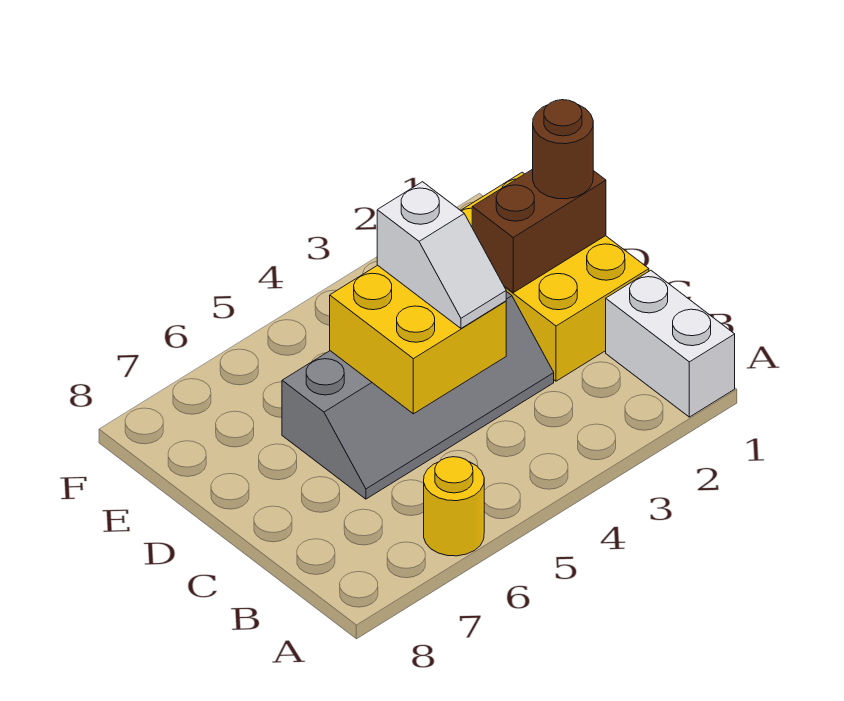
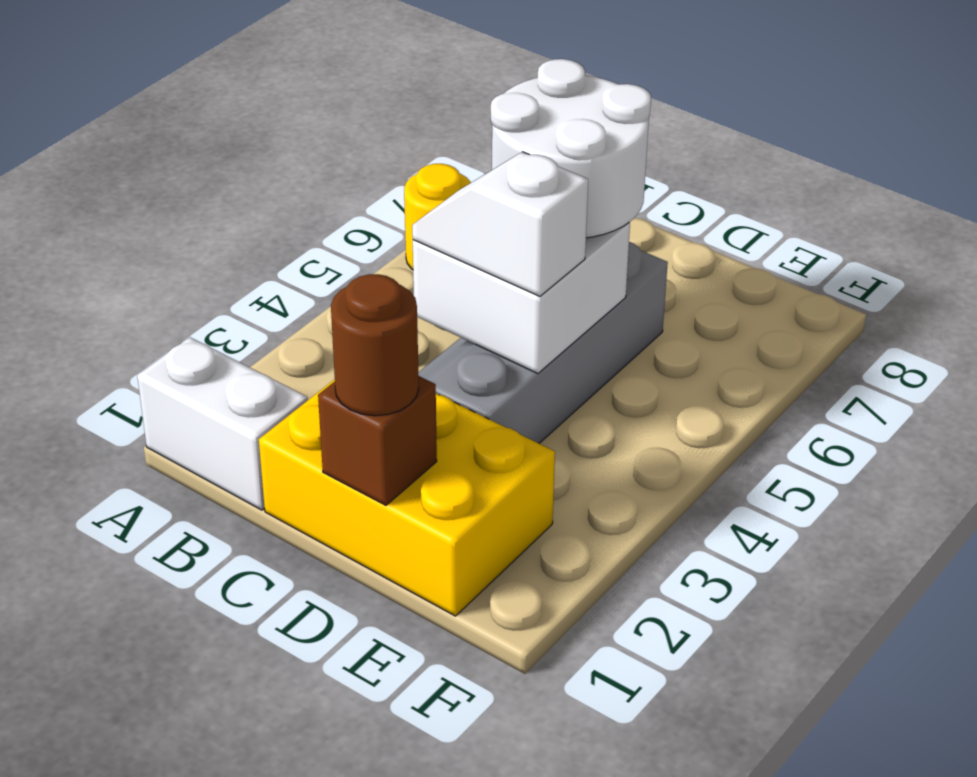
yellow brick C4:D5 level 2 -> white brick C4:D5 level 2
none -> white round brick C5:D6 level 3
brown brick D1:D2 level 2 -> brown brick D1 level 2

